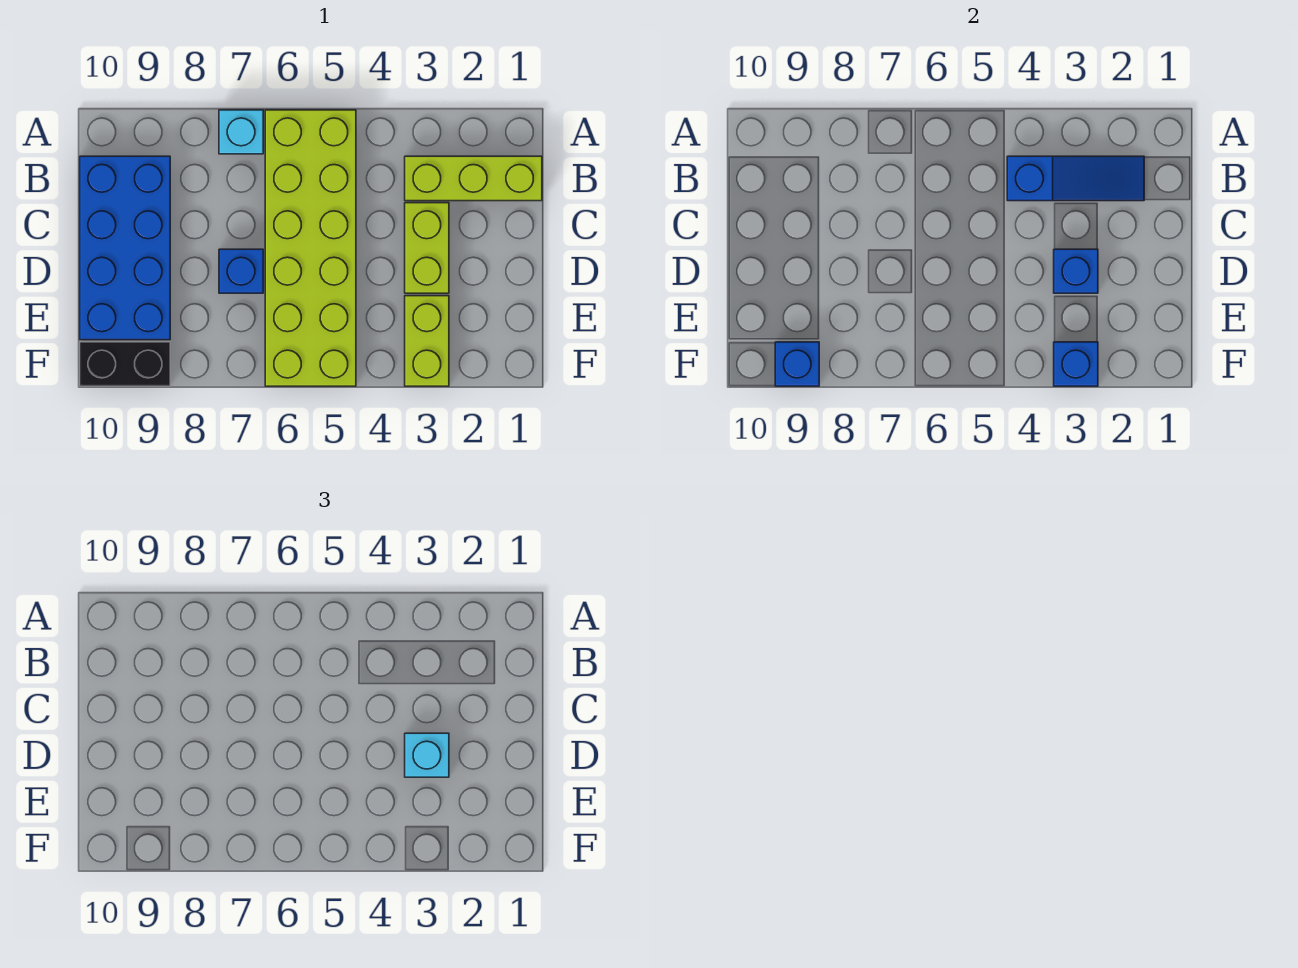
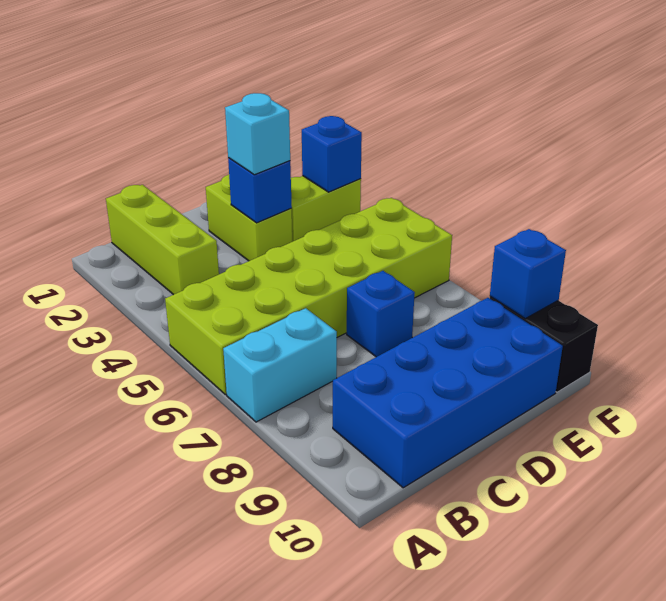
cyan brick A7 level 1 -> cyan brick A7:B7 level 1
blue slope B2:B4 level 2 top 4 -> none
lime brick C3:D3 level 1 -> lime brick D2:D3 level 1

